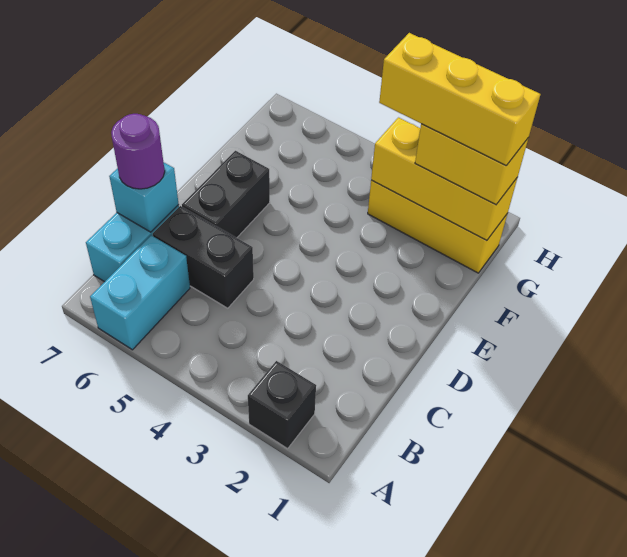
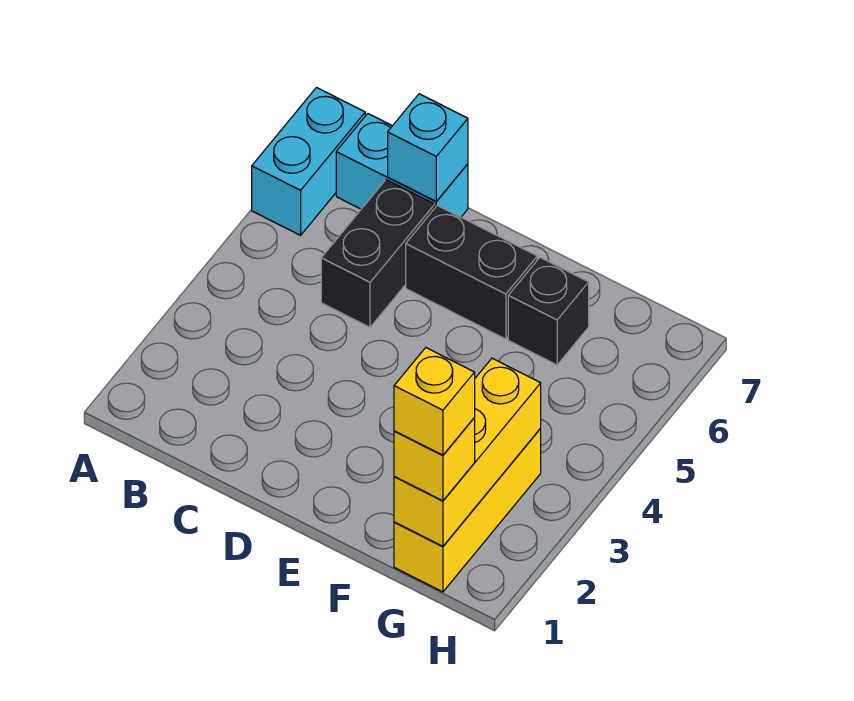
black brick A2 level 1 -> black brick F6 level 1
cyan brick A6:B6 level 1 -> cyan brick A6:A7 level 1
purple round brick C7 level 3 -> none
yellow brick G1:G2 level 3 -> yellow brick G1 level 3
yellow brick G1:G3 level 4 -> yellow brick G1 level 4

